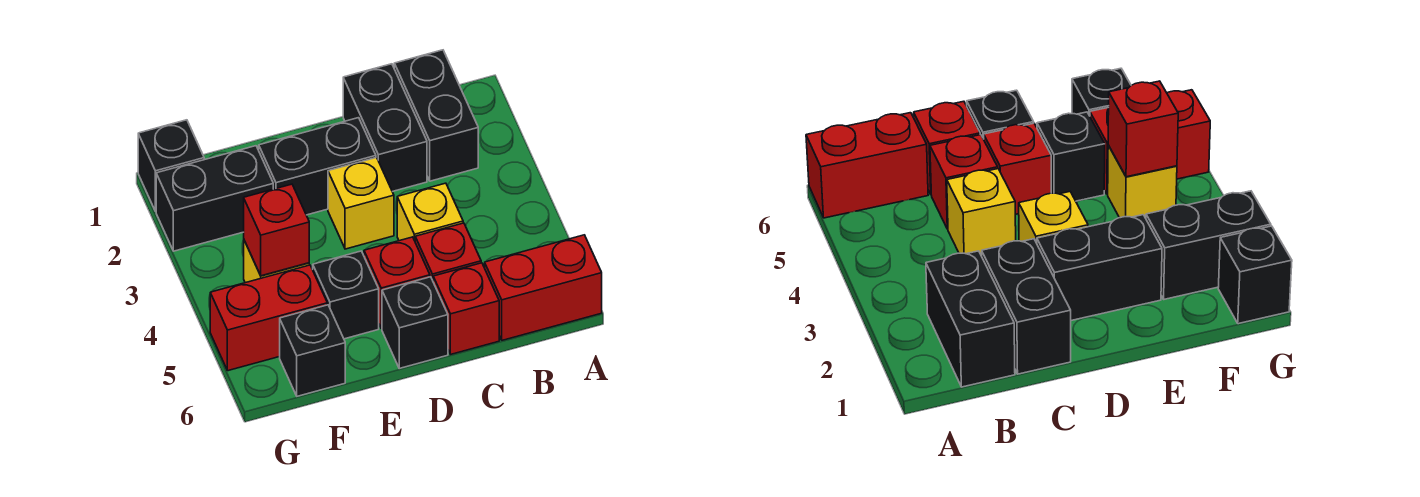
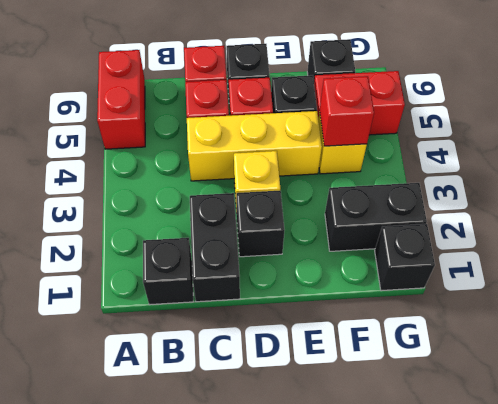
red brick A6:B6 level 1 -> red brick A5:A6 level 1
black brick B1:B2 level 1 -> black brick B1 level 1
yellow brick C4 level 1 -> yellow brick C4:E4 level 1
black brick D2:E2 level 1 -> black brick D2 level 1

